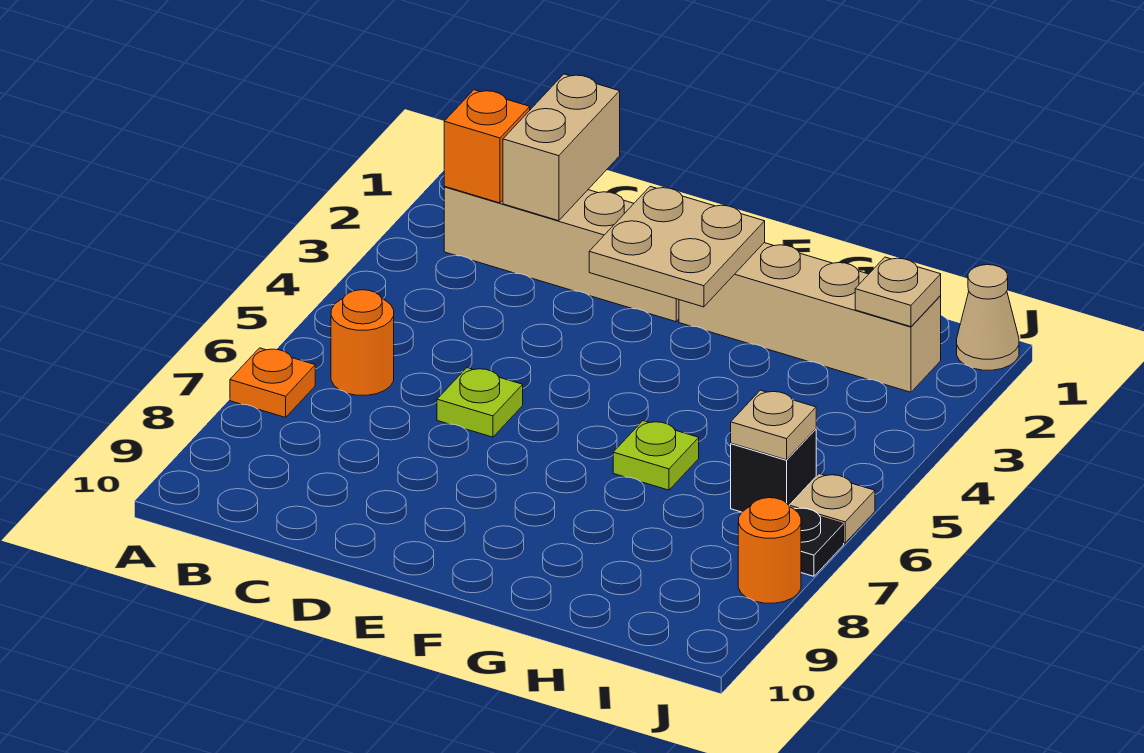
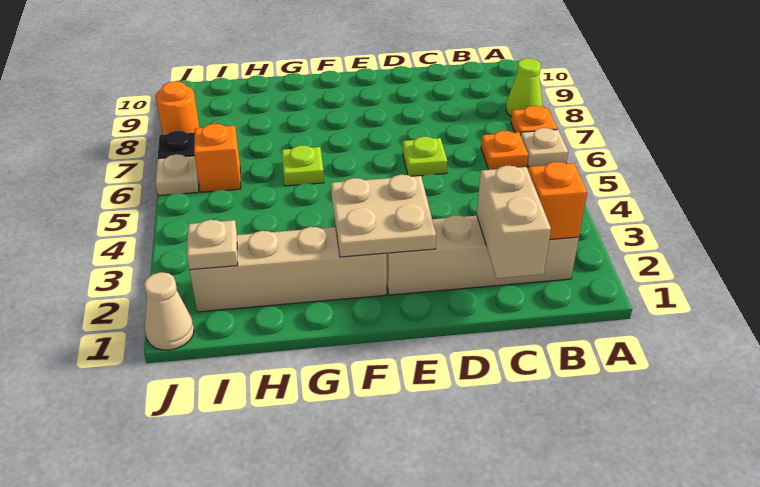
none -> lime cone A8 level 1
orange round brick B6 level 1 -> orange plate B6 level 1
black brick I6 level 1 -> orange brick I6 level 1
tan plate I6 level 2 -> tan plate A6 level 1

